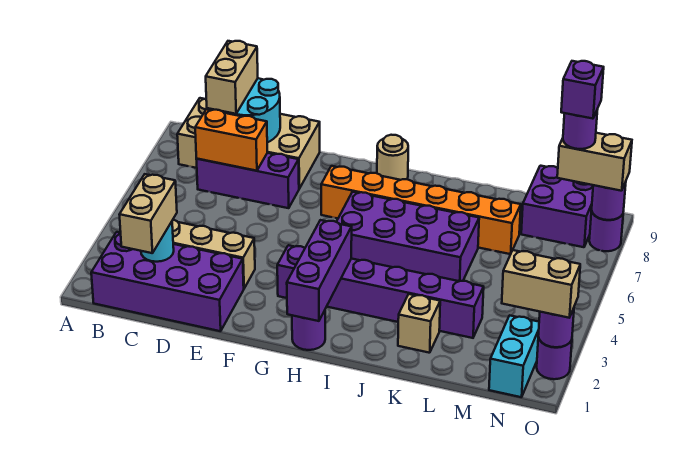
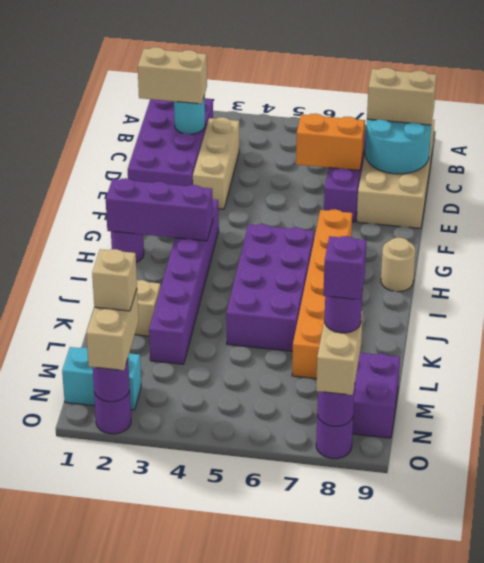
orange brick C7:D7 level 2 -> orange brick D6:D7 level 2
none -> tan brick N2 level 4

